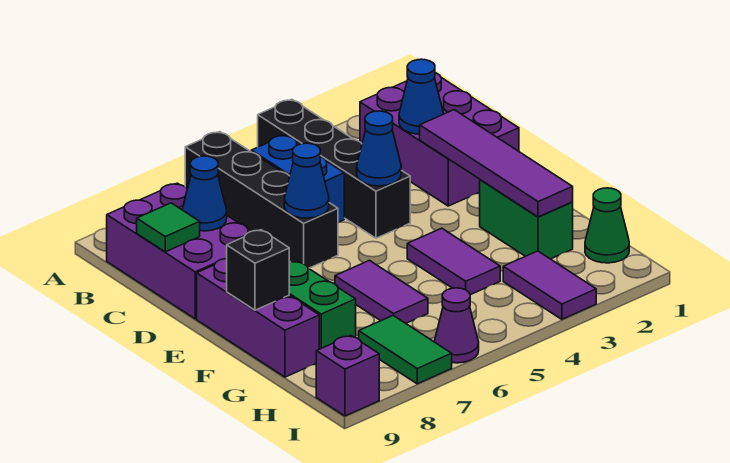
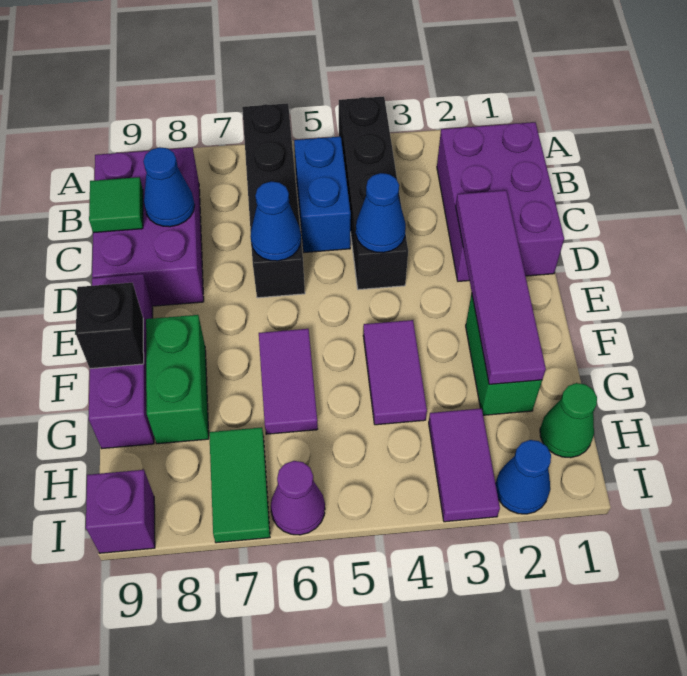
blue cone C2 level 2 -> blue cone I2 level 1

